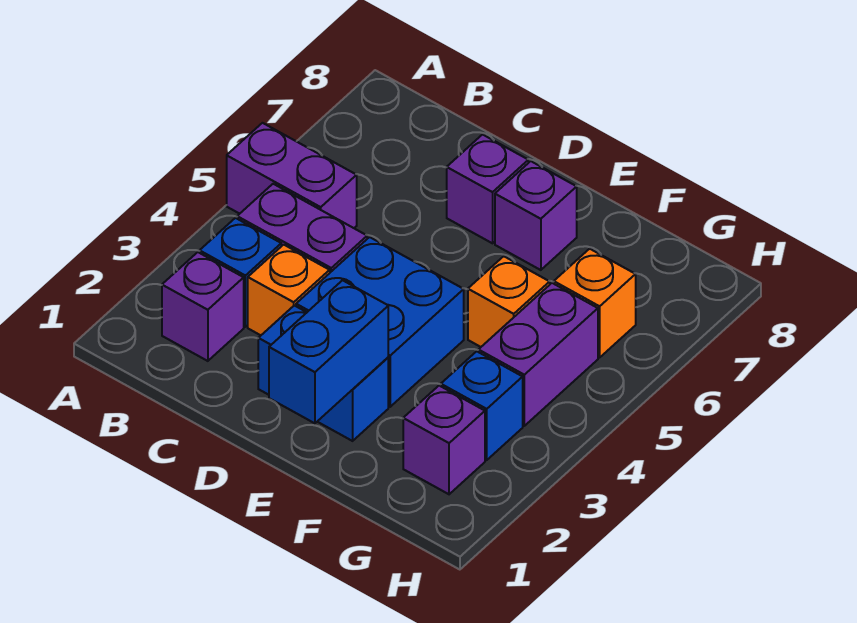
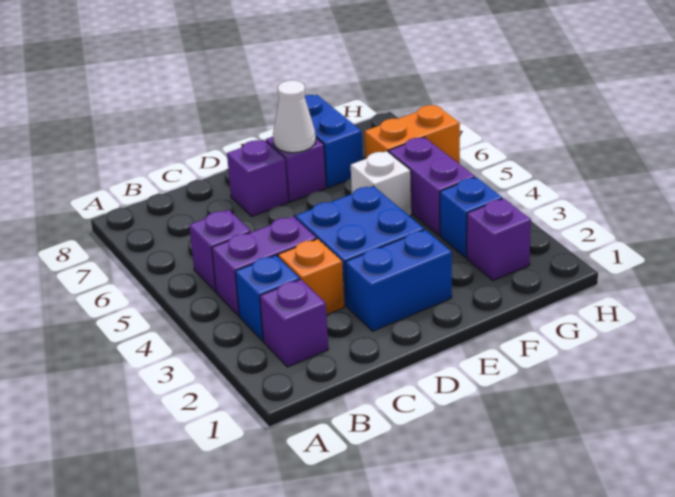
purple brick A5:B5 level 1 -> purple brick B5 level 1
blue brick E1:E2 level 2 -> blue brick F7:F8 level 1
none -> white cone E7 level 2
orange brick F5 level 1 -> white brick F5 level 1
orange brick G6 level 1 -> orange brick G6:H6 level 1

